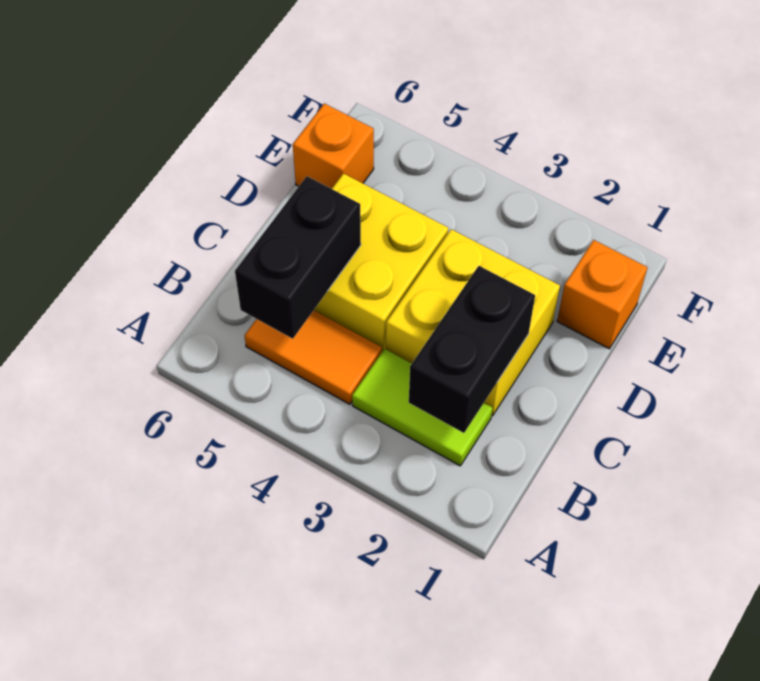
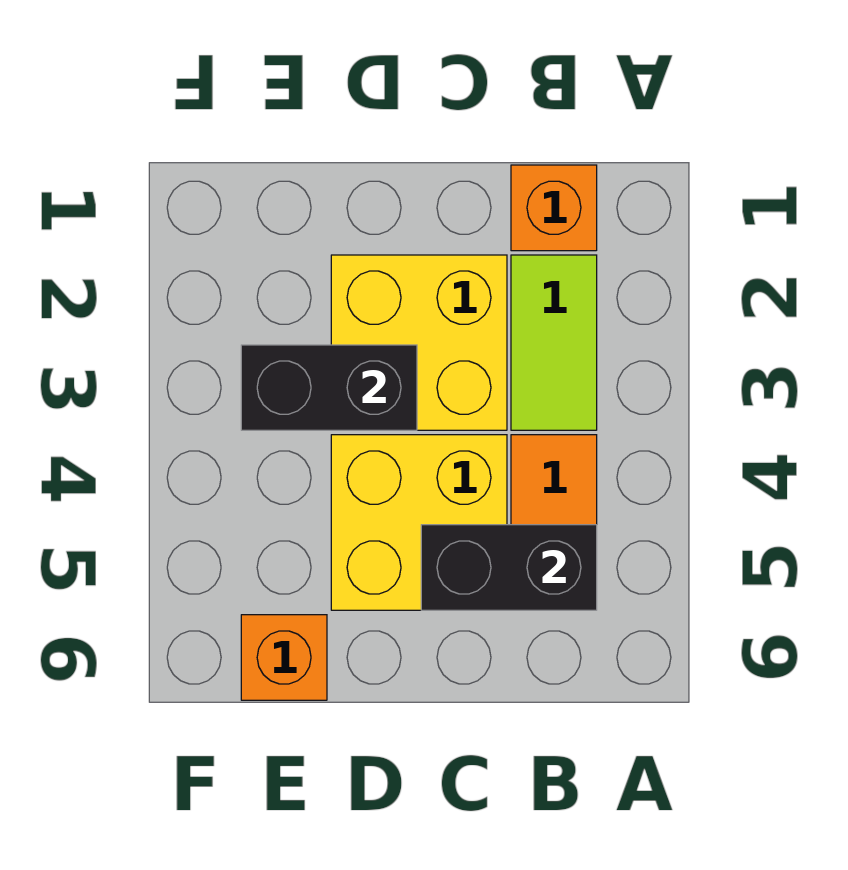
black brick B2:C2 level 2 -> black brick D3:E3 level 2
orange brick E1 level 1 -> orange brick B1 level 1

